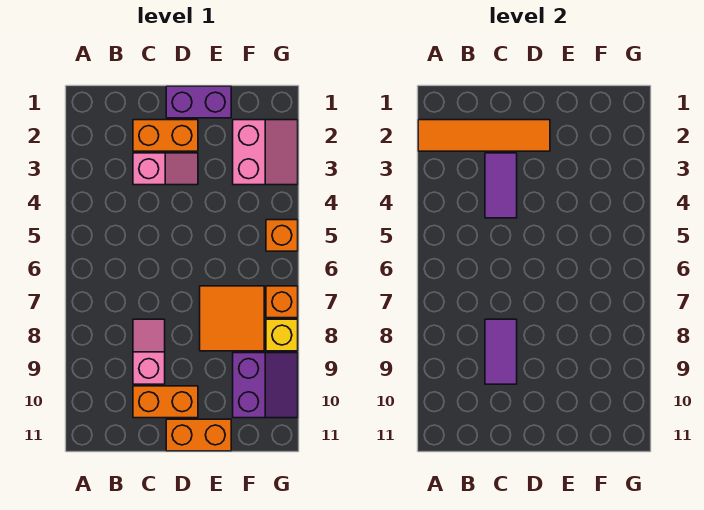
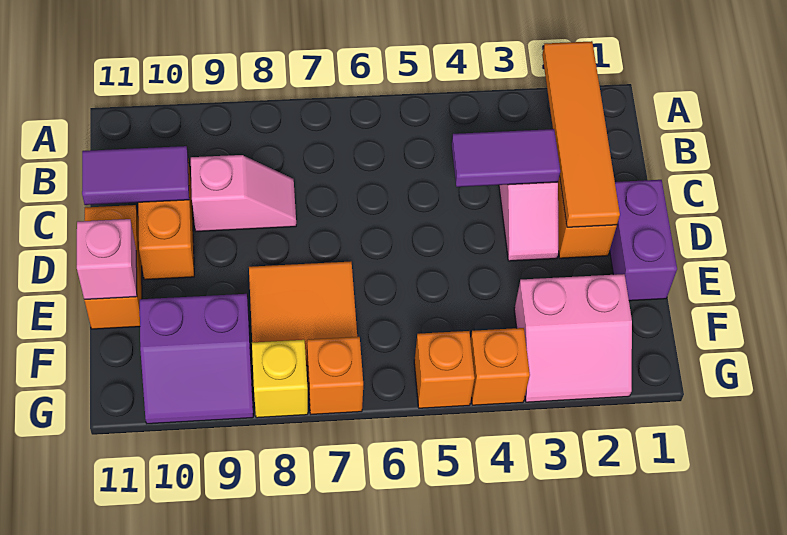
purple tile C8:C9 level 2 -> purple tile C10:C11 level 2
none -> pink brick E11 level 2
none -> orange brick G4 level 1

